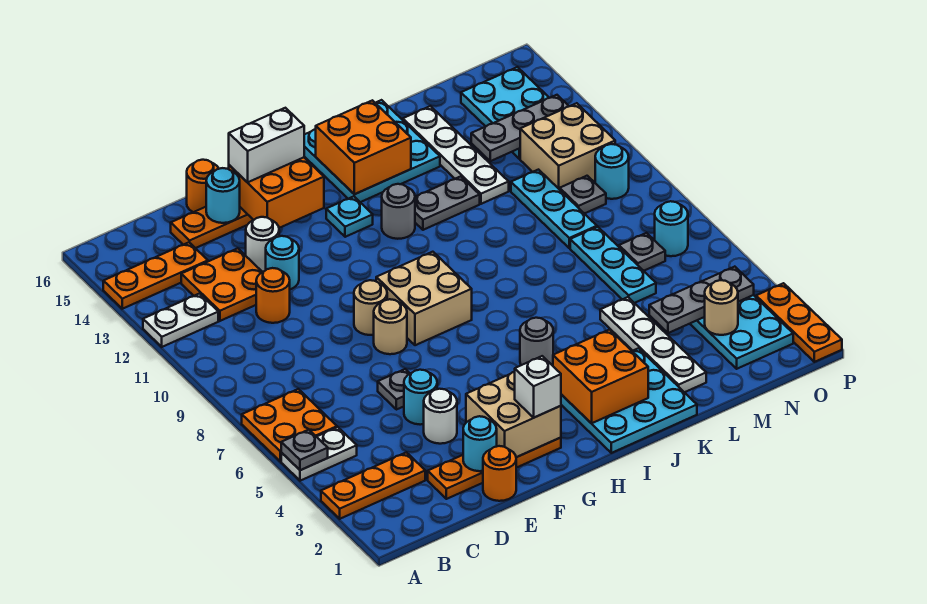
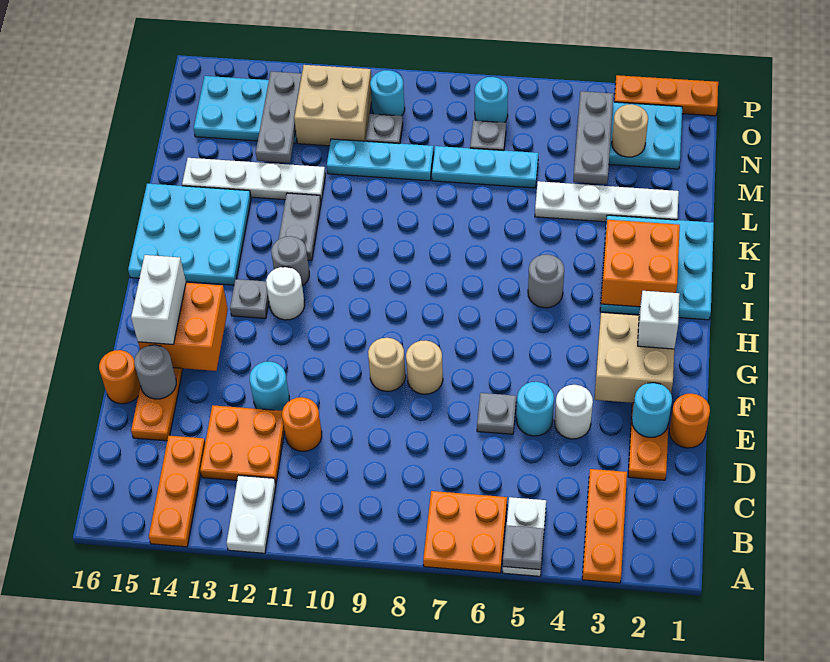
white round brick E13 level 1 -> white round brick H12 level 1
cyan round brick E15 level 2 -> grey round brick E15 level 2
tan brick G8:H9 level 1 -> none
cyan plate H13 level 1 -> grey plate H13 level 1
orange brick I14:J15 level 2 -> none

